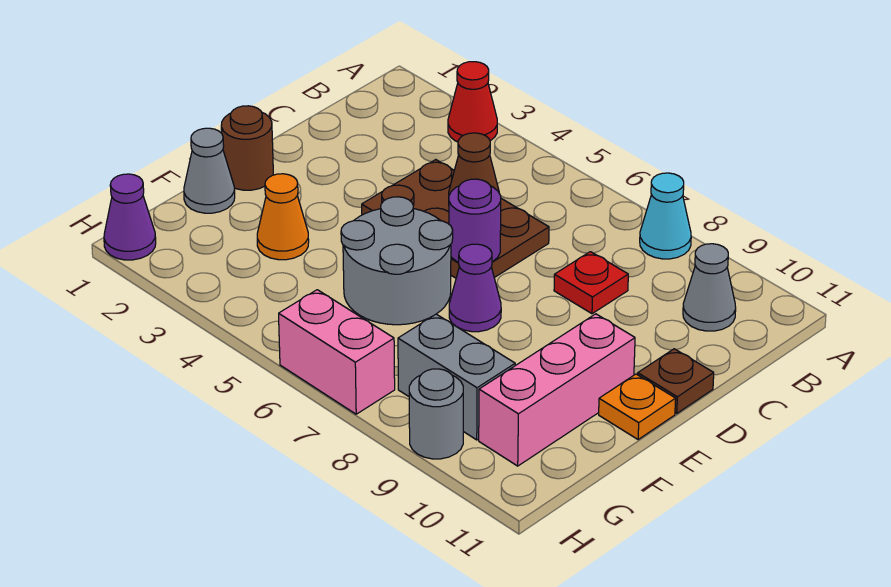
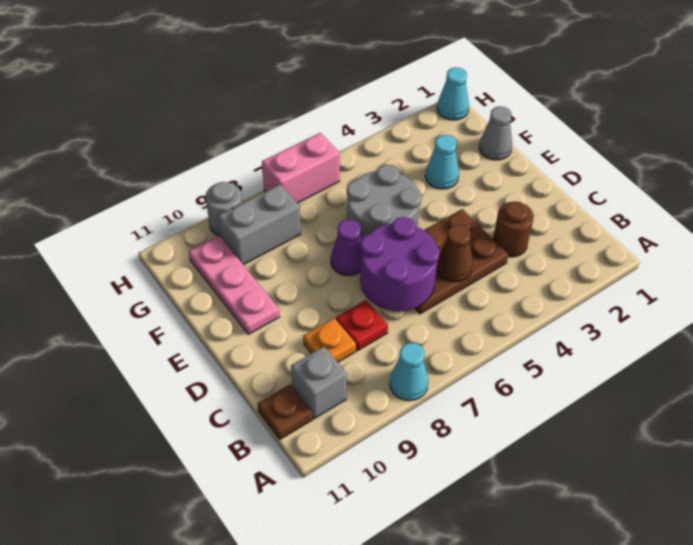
red cone A3 level 1 -> none
grey cone B10 level 1 -> grey brick B10 level 1
purple round brick D6 level 2 -> purple round brick C6:D7 level 2
brown plate D11 level 1 -> brown plate B11 level 1
brown round brick E1 level 1 -> brown round brick C3 level 1
pink brick E10:G10 level 1 -> pink plate E10:G10 level 1
orange plate E11 level 1 -> orange plate C9 level 1
orange cone F3 level 1 -> cyan cone F3 level 1
purple cone H1 level 1 -> cyan cone H1 level 1

